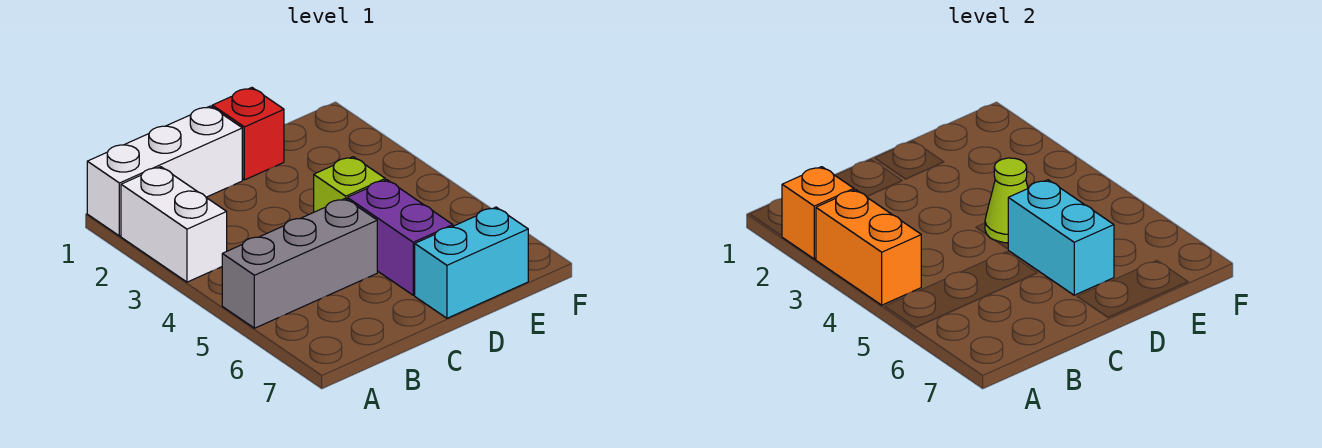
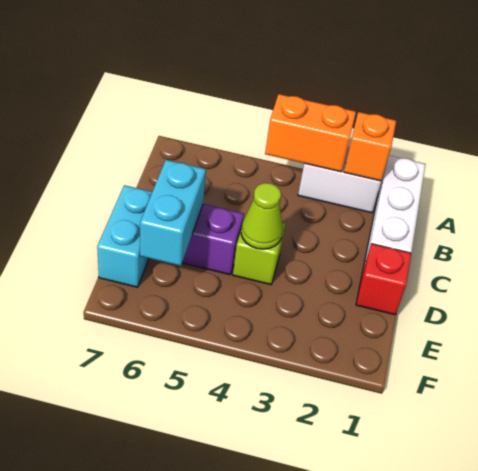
grey brick A5:C5 level 1 -> none
cyan brick D5:D6 level 2 -> cyan brick D6:E6 level 2

